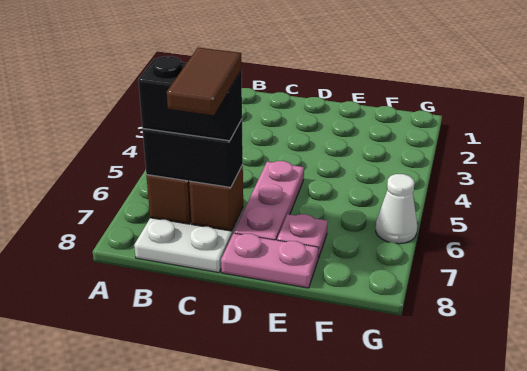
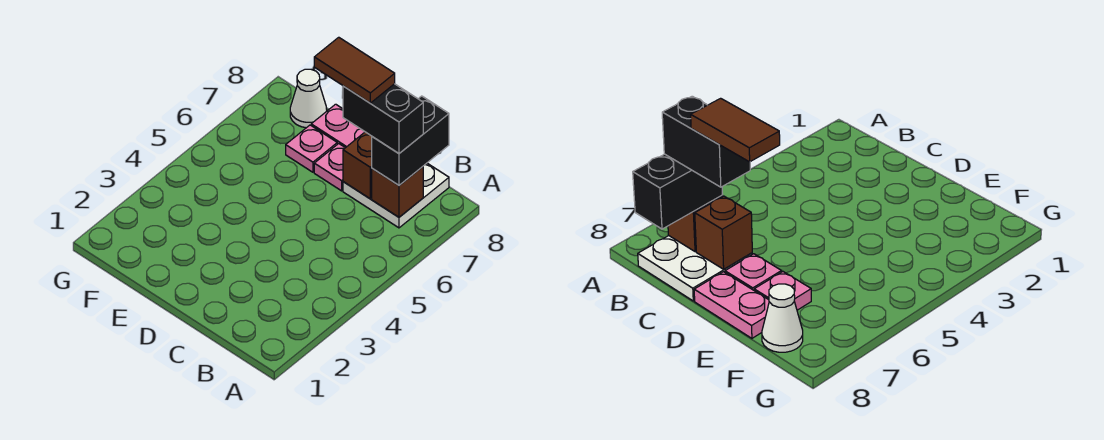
black brick B7:C7 level 3 -> black brick B7:B8 level 3
brown tile C7:C8 level 5 -> brown tile C7:D7 level 5
pink plate D5:D7 level 1 -> pink plate D7 level 1
white cone G6 level 1 -> white cone F8 level 1

